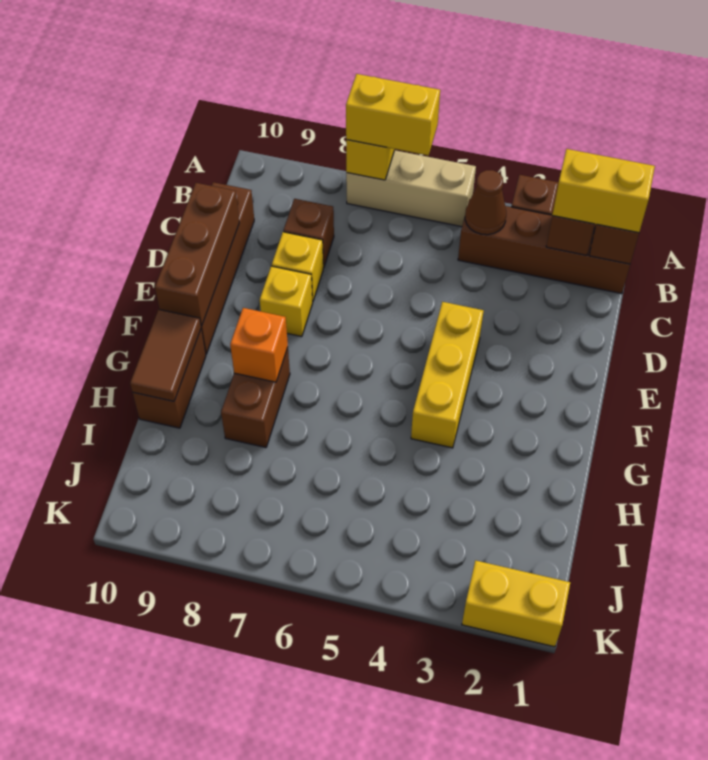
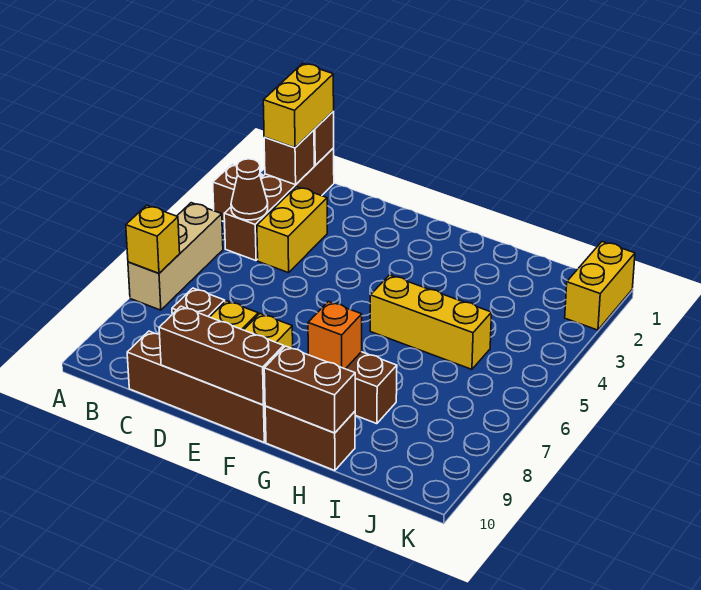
yellow brick A6:A7 level 3 -> yellow brick C3:C4 level 1
yellow brick E4:G4 level 1 -> yellow brick G5:I5 level 1
brown tile G10:H10 level 2 -> brown brick G10:H10 level 2

